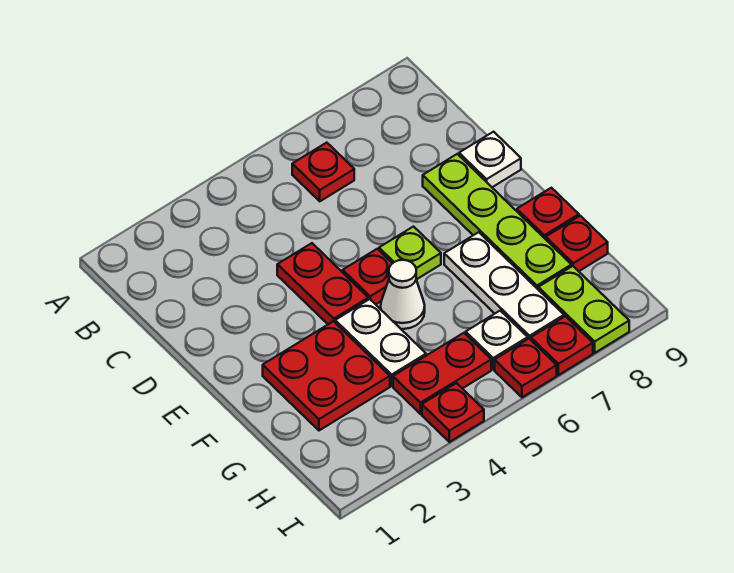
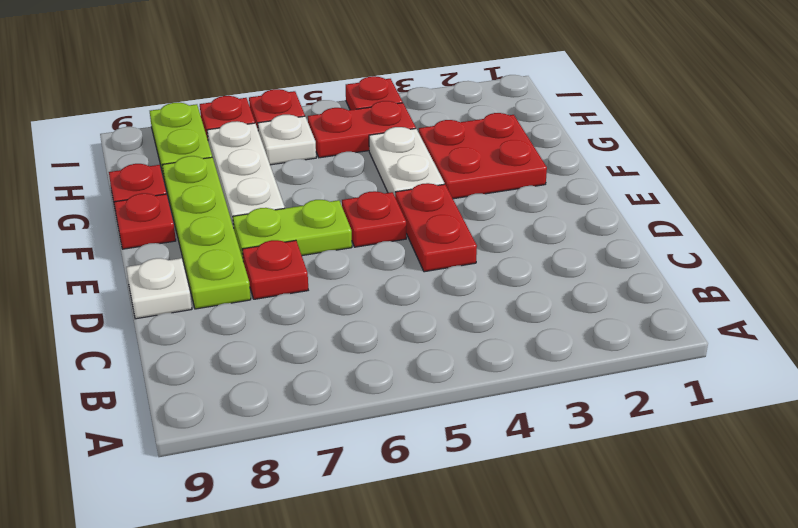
red plate B6 level 1 -> red plate D7 level 1
lime plate E6 level 1 -> lime plate E6:E7 level 1
white cone F5 level 1 -> none

